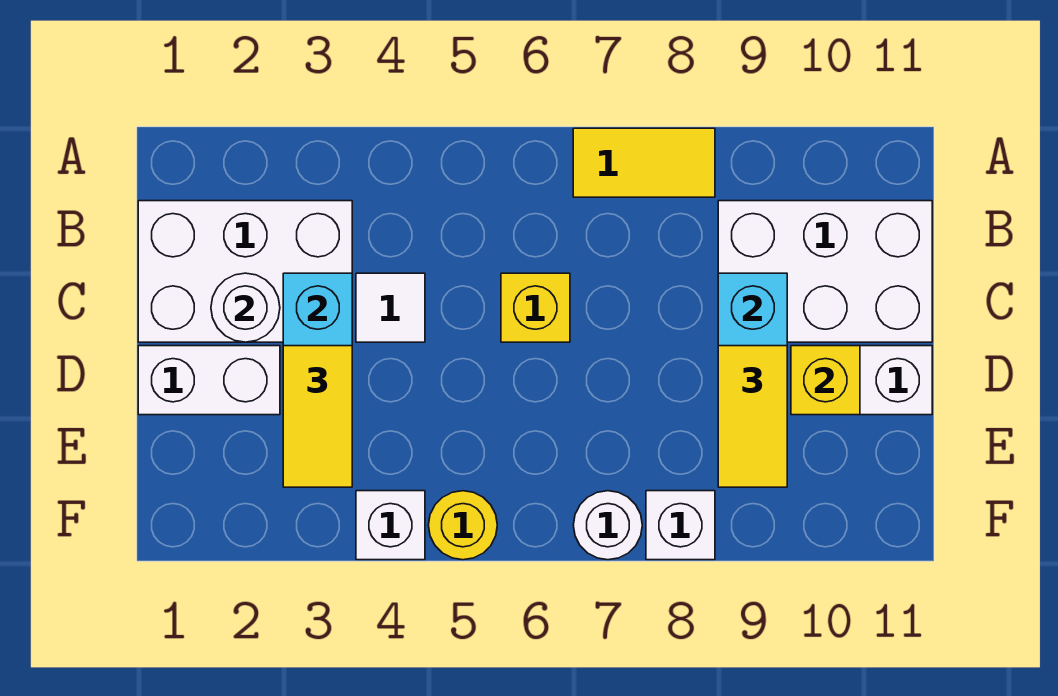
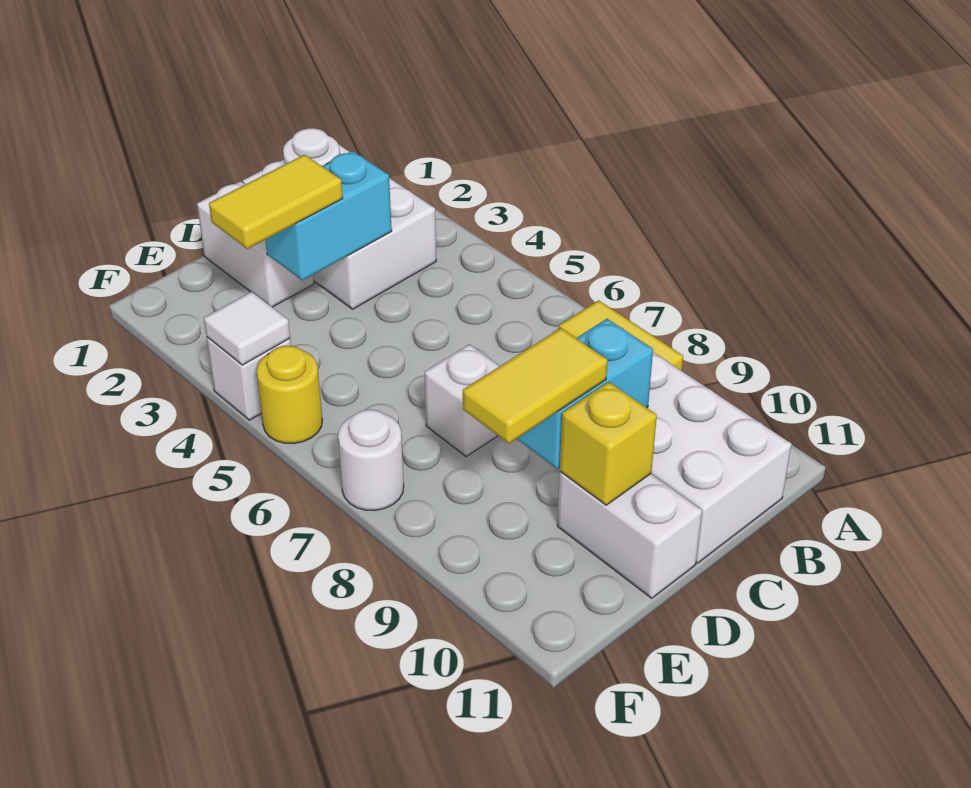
white tile C4 level 1 -> white tile F4 level 2
yellow brick C6 level 1 -> none
white brick F8 level 1 -> white brick D7 level 1

